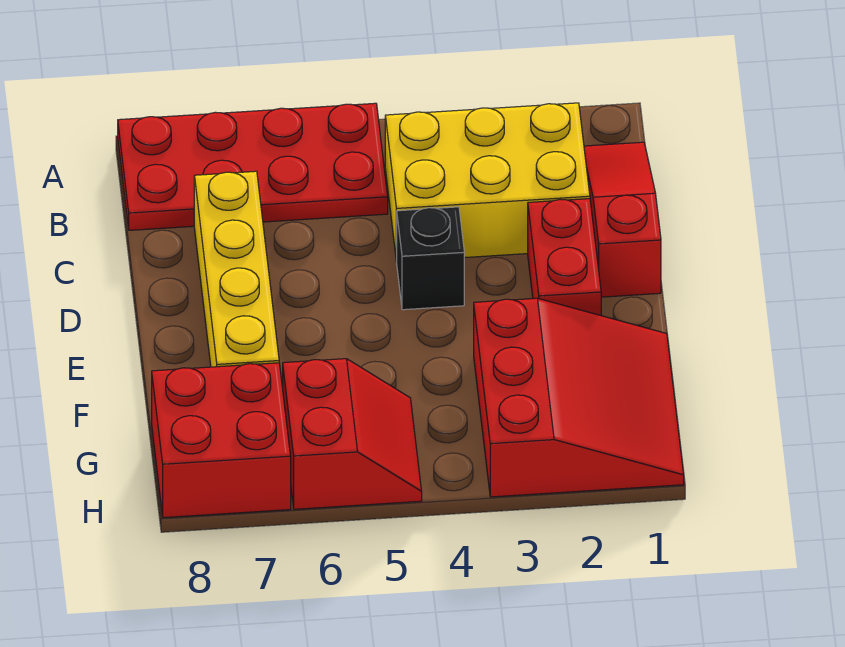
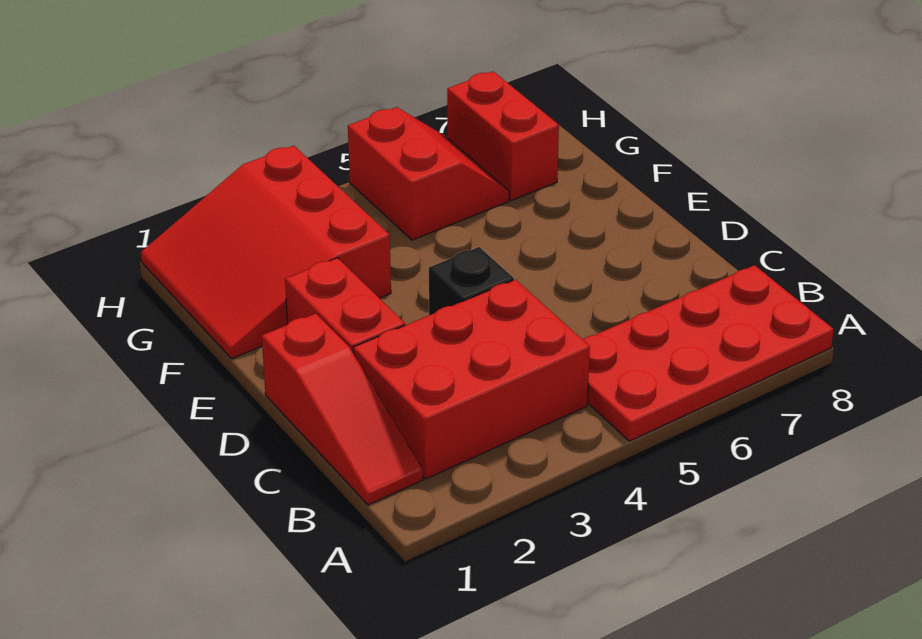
yellow brick B2:C4 level 1 -> red brick B2:C4 level 1
yellow brick C7:F7 level 1 -> none
red slope G5:H6 level 1 top 6 -> red slope G5:H6 level 1 top 5
red brick G7:H8 level 1 -> red brick G7:H7 level 1

